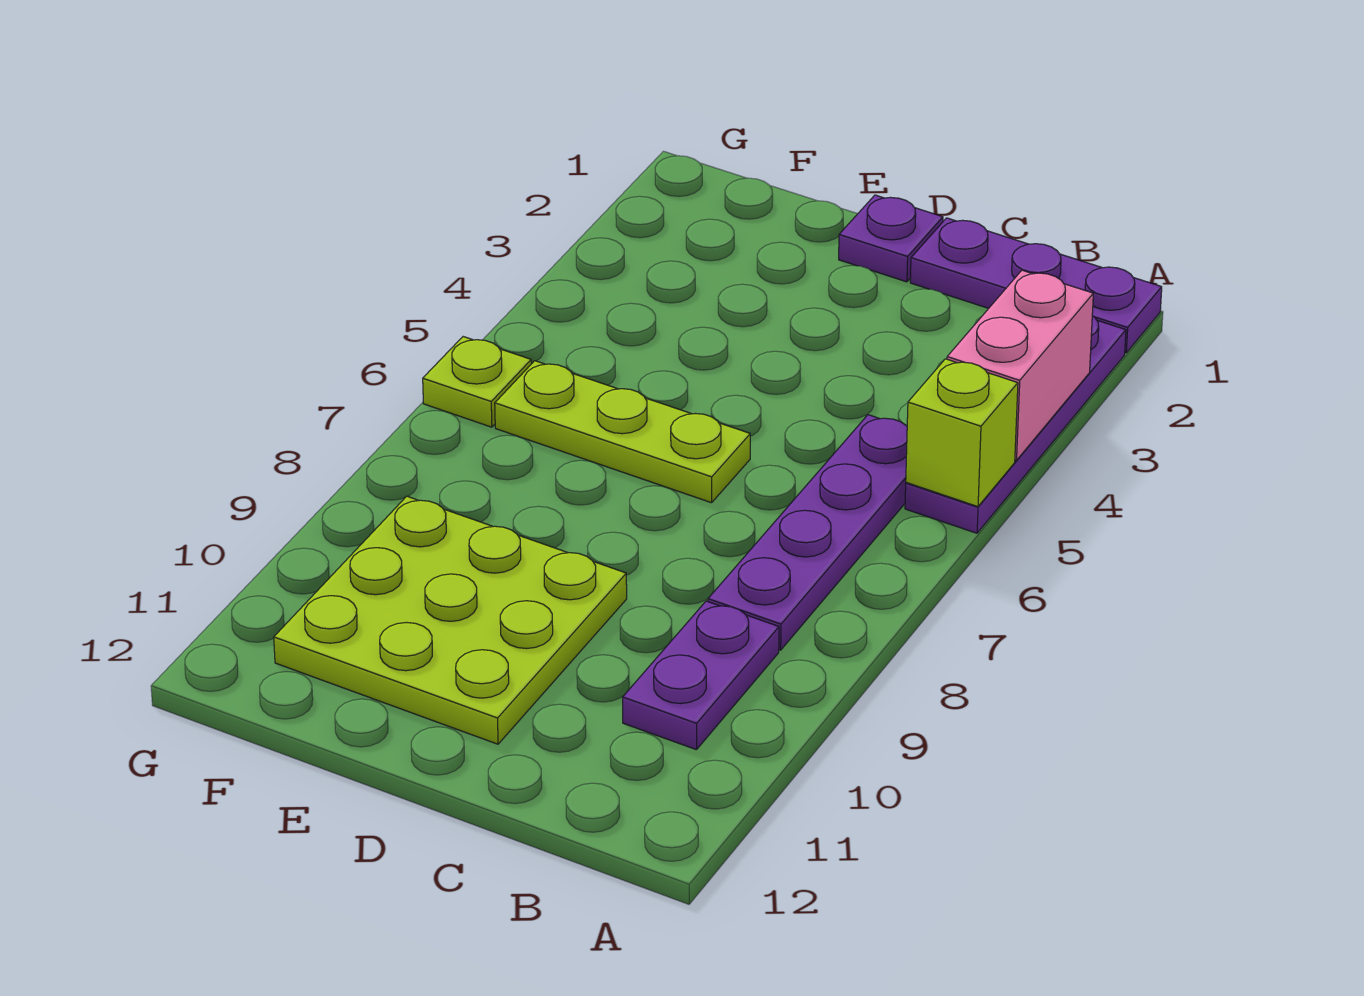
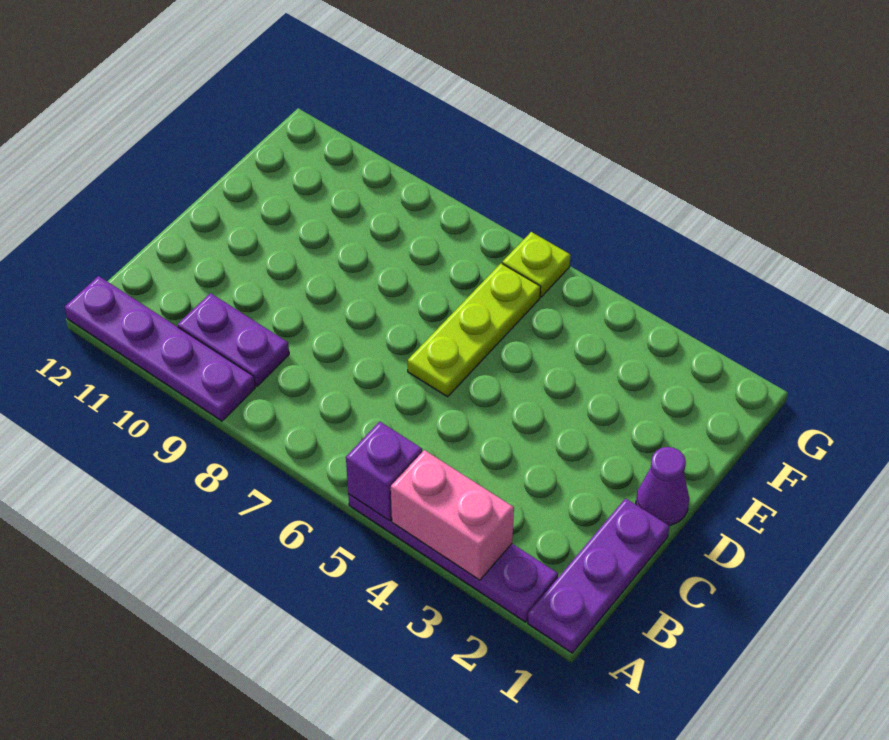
lime brick A5 level 2 -> purple brick A5 level 2
purple plate B5:B8 level 1 -> purple plate A9:A12 level 1
purple plate D1 level 1 -> purple cone D1 level 1
lime plate D9:F11 level 1 -> none

